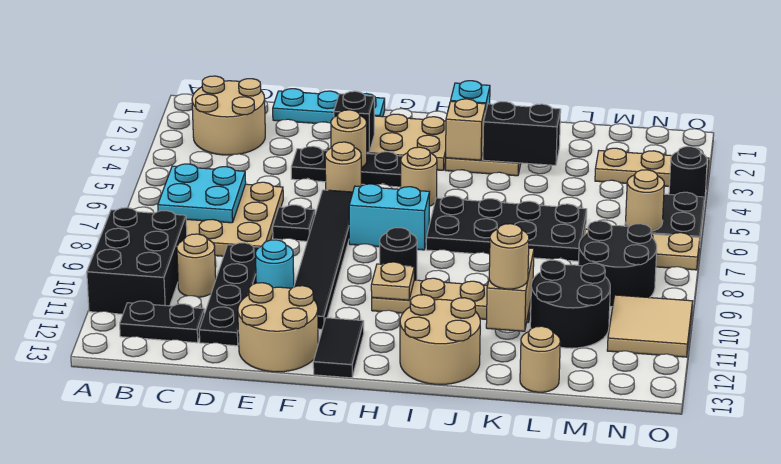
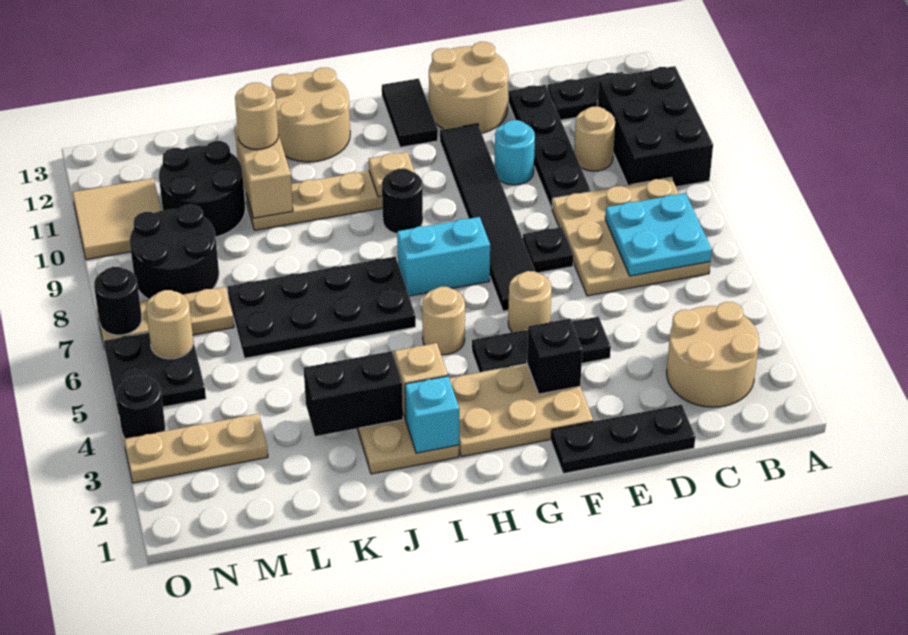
cyan plate D1:F1 level 1 -> black plate D1:F1 level 1
tan round brick F4 level 2 -> none
tan round brick L13 level 1 -> none
none -> black round brick O7 level 2

